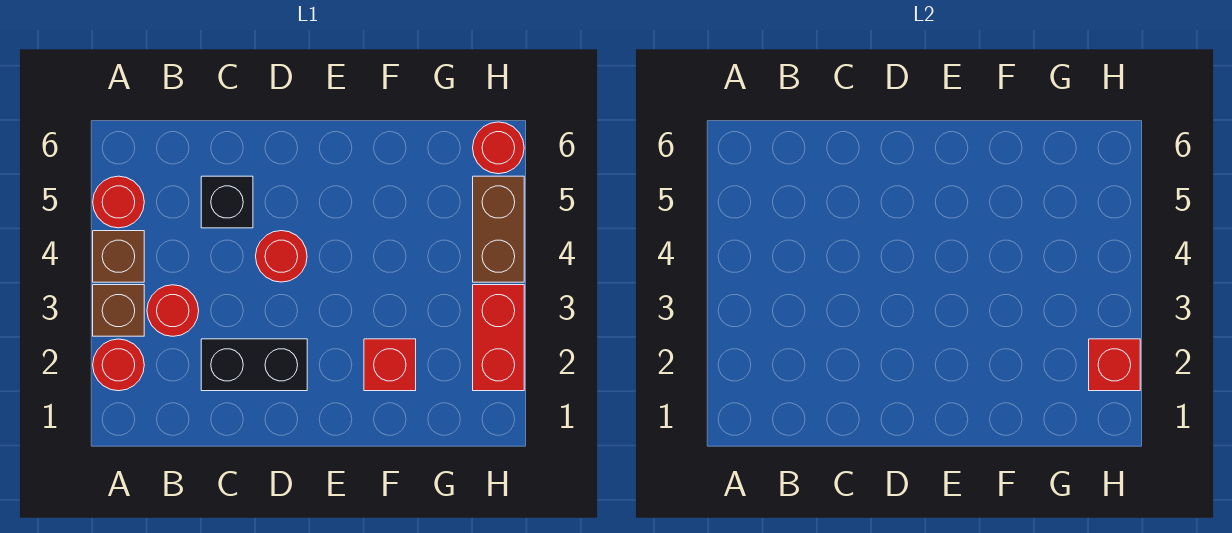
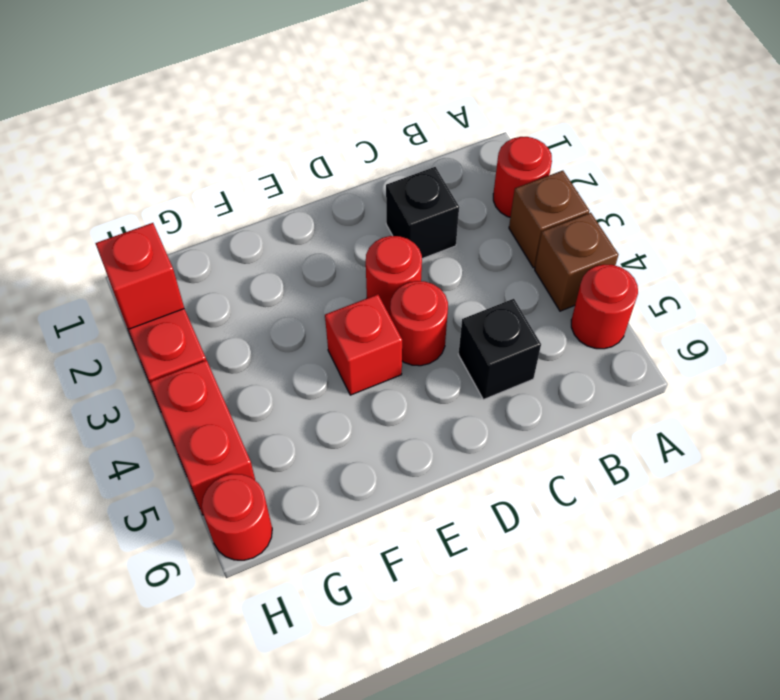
red round brick B3 level 1 -> red round brick D3 level 1
black brick C2:D2 level 1 -> black brick C2 level 1
red brick F2 level 1 -> red brick E4 level 1
brown brick H4:H5 level 1 -> red brick H4:H5 level 1

